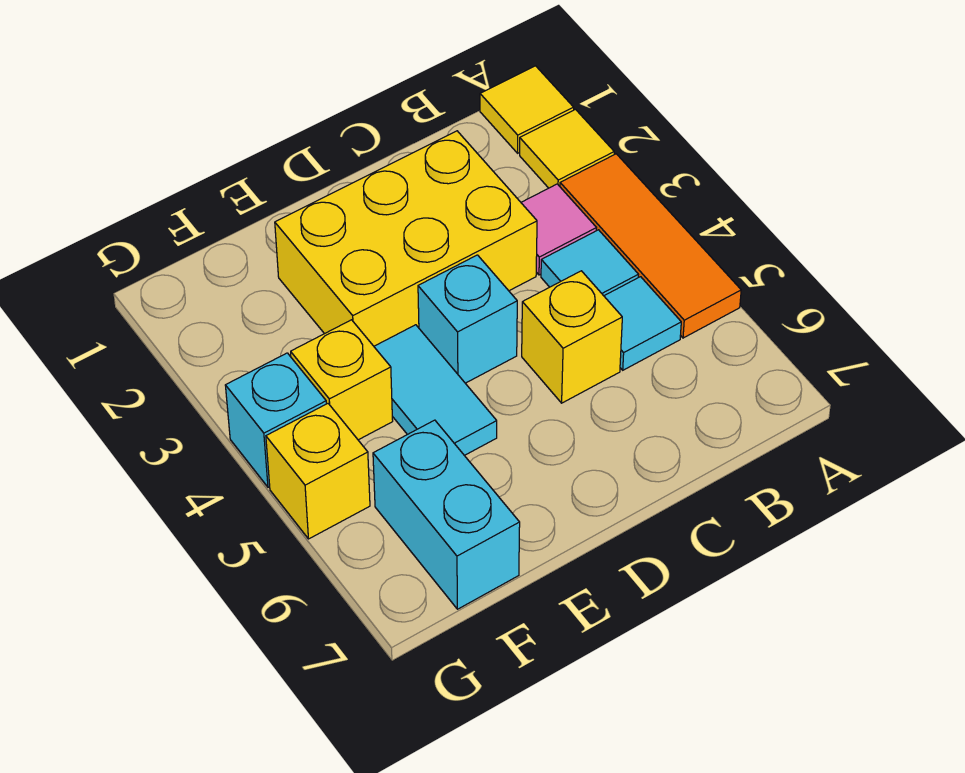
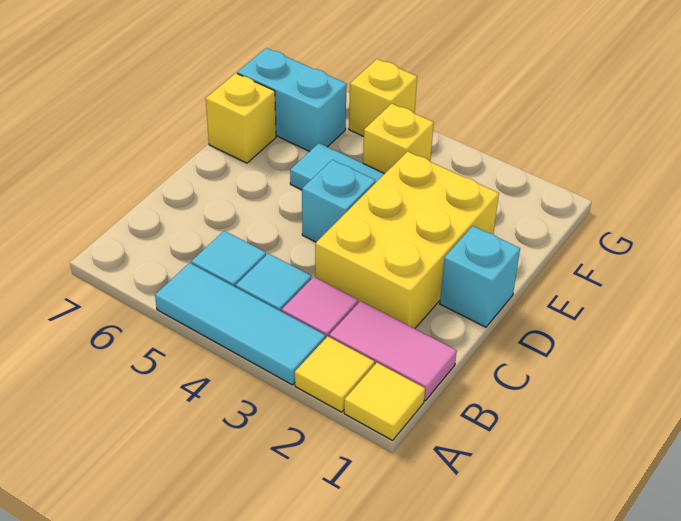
orange tile A3:A5 level 1 -> cyan tile A3:A5 level 1
none -> pink tile B1:B2 level 1
yellow brick C5 level 1 -> yellow brick E7 level 1
cyan brick G4 level 1 -> cyan brick D1 level 1

